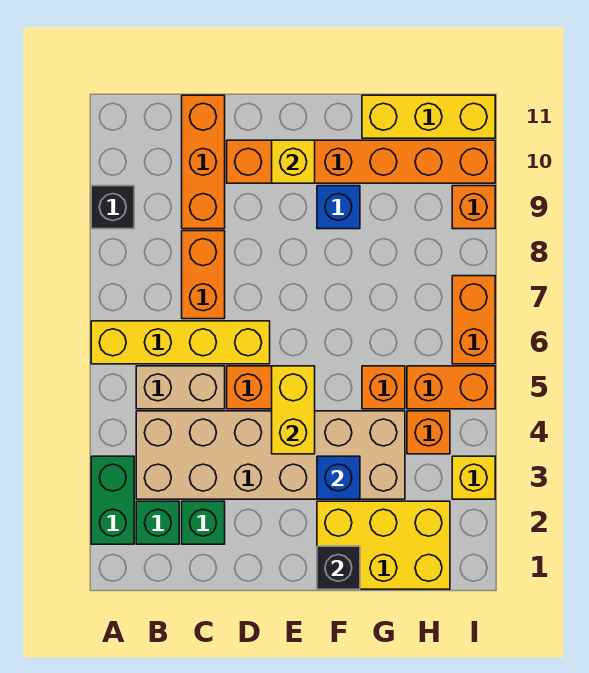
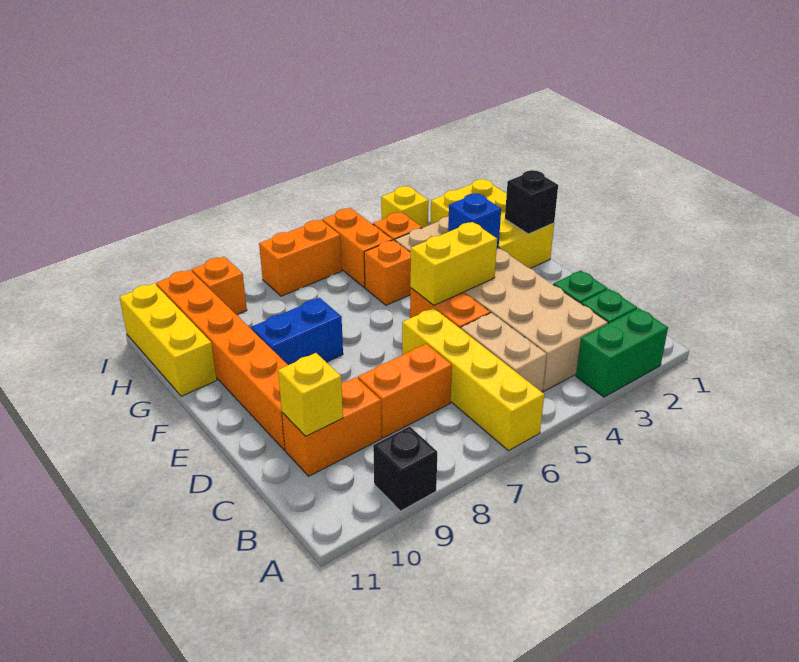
orange brick C9:C11 level 1 -> orange brick C9:C10 level 1
yellow brick E10 level 2 -> yellow brick C10 level 2
blue brick F9 level 1 -> blue brick F8:F9 level 1

